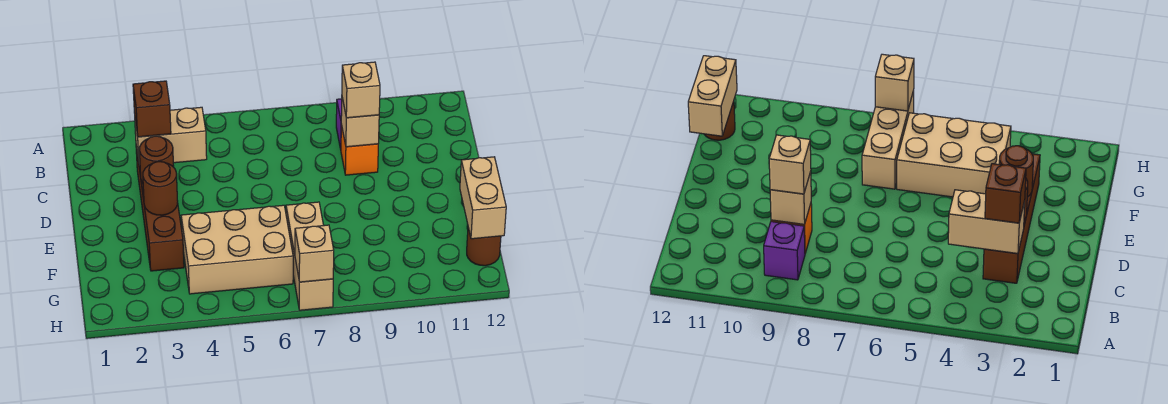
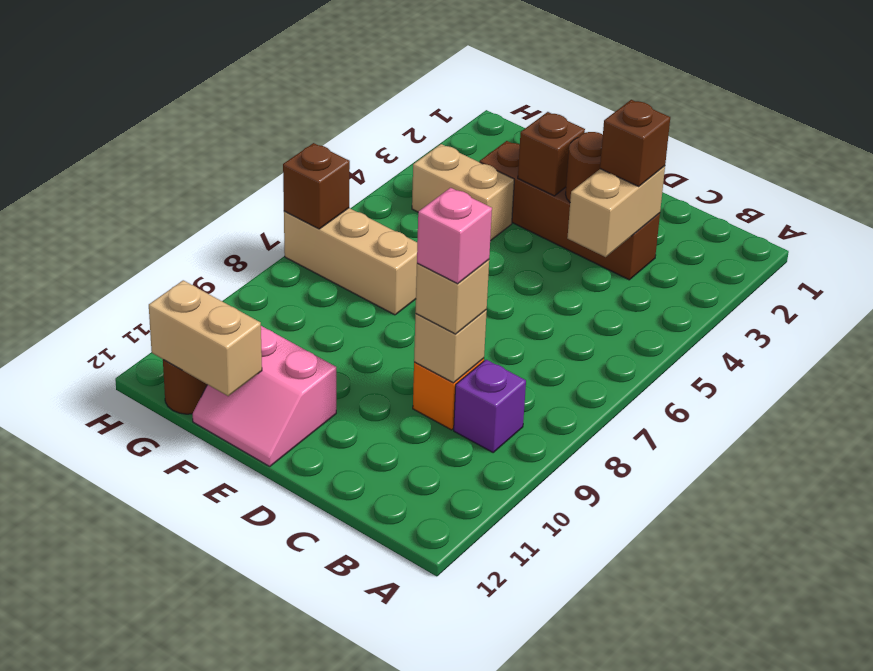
none -> pink brick C9 level 4
brown round brick E3 level 2 -> brown brick E3 level 2
none -> pink slope E11:F12 level 1 top 11
tan brick F4:G6 level 1 -> tan brick F4:G4 level 1
tan brick H7 level 2 -> brown brick H7 level 2

